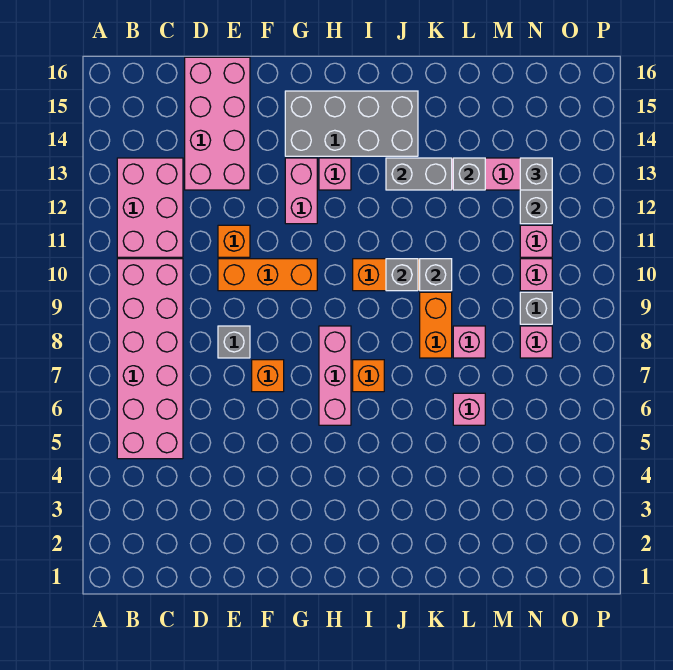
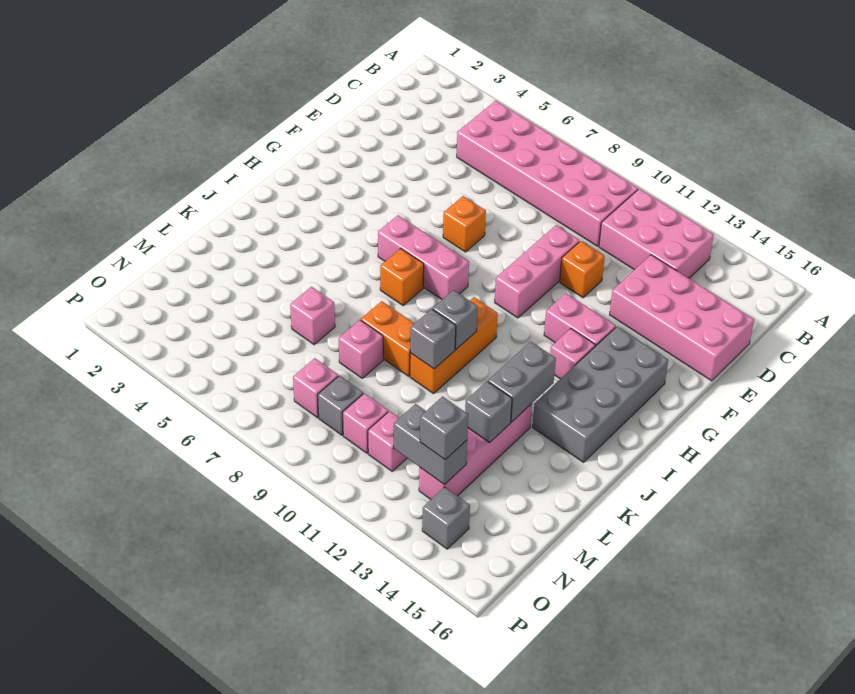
grey brick E8 level 1 -> grey brick O14 level 1
orange brick E10:G10 level 1 -> pink brick E10:G10 level 1

